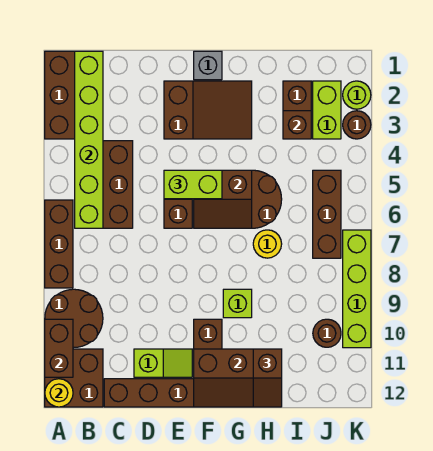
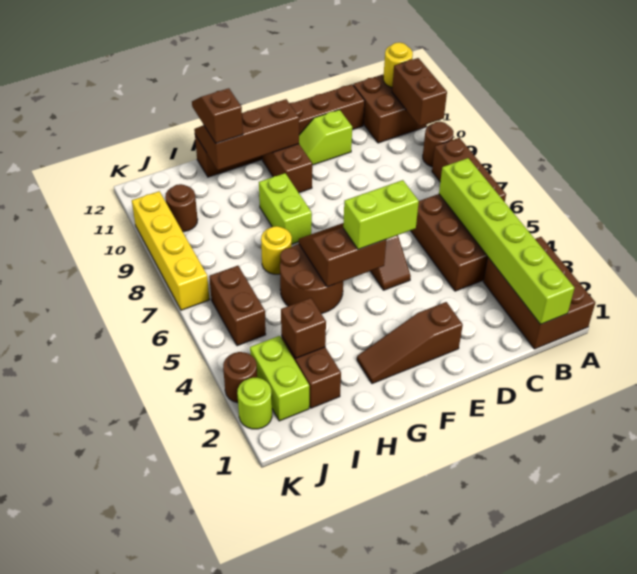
brown round brick A9:B10 level 1 -> brown round brick A9 level 1
brown slope E2:G3 level 1 top E -> brown slope E2:G2 level 1 top E
grey brick F1 level 1 -> none
lime brick G9 level 1 -> lime brick G8:G9 level 1
brown brick J5:J7 level 1 -> brown brick J5:J6 level 1
lime brick K7:K10 level 1 -> yellow brick K7:K10 level 1

